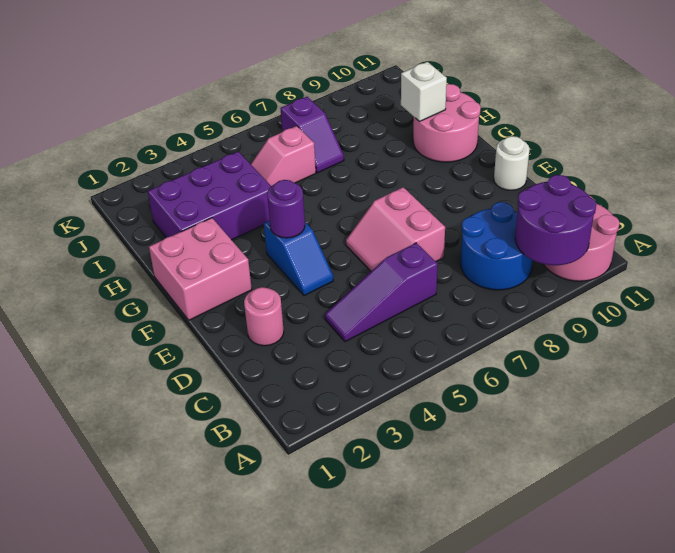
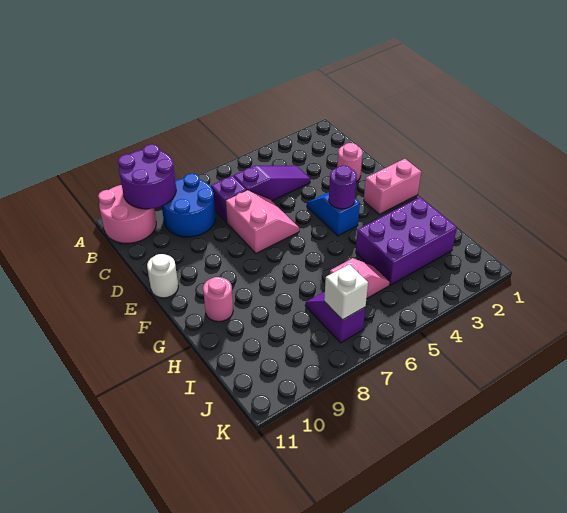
none -> purple brick C7 level 1
pink brick F1:G2 level 1 -> pink brick F1:F2 level 1
pink round brick G10:H11 level 1 -> pink round brick G10 level 1
white brick H10 level 2 -> white brick J7 level 2

